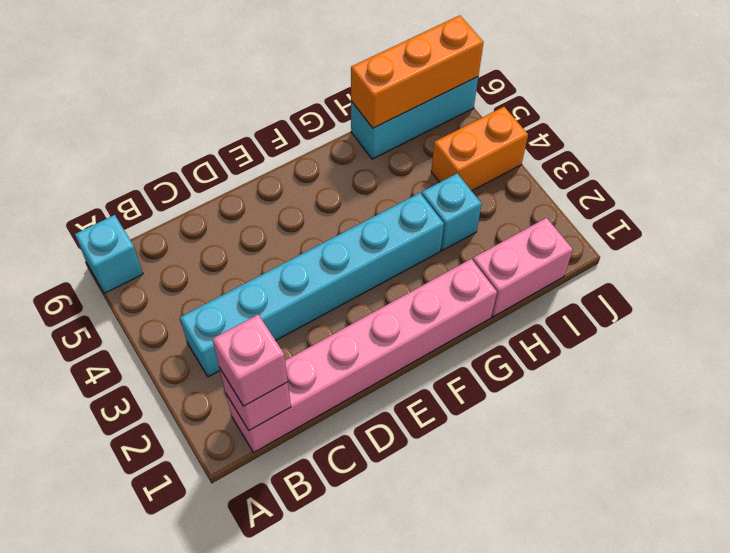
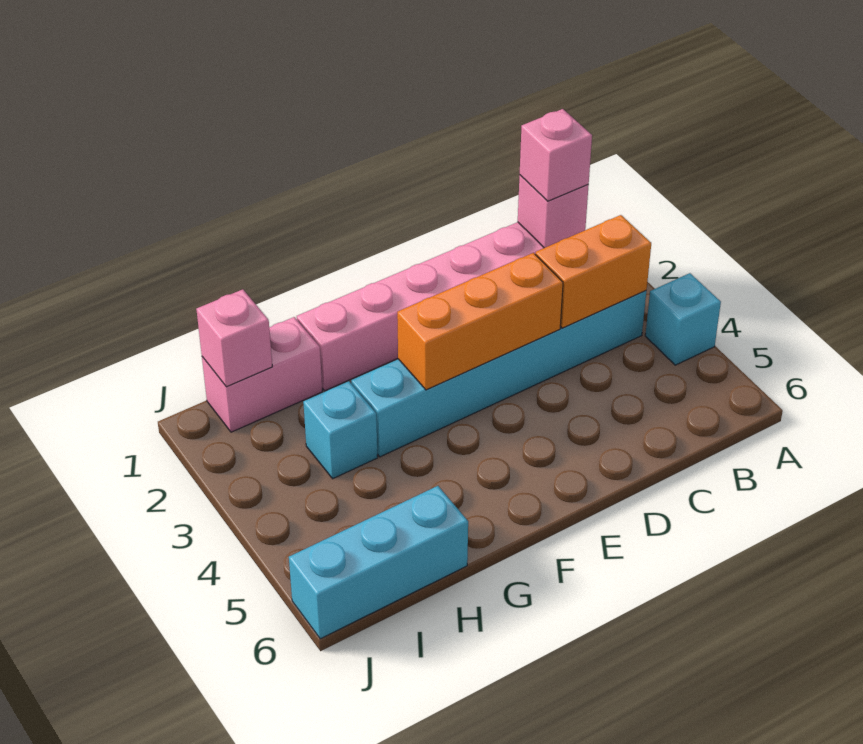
cyan brick A6 level 1 -> cyan brick A4 level 1
orange brick H6:J6 level 2 -> orange brick D3:F3 level 2
none -> pink brick I1 level 2
orange brick I4:J4 level 1 -> orange brick B3:C3 level 2

